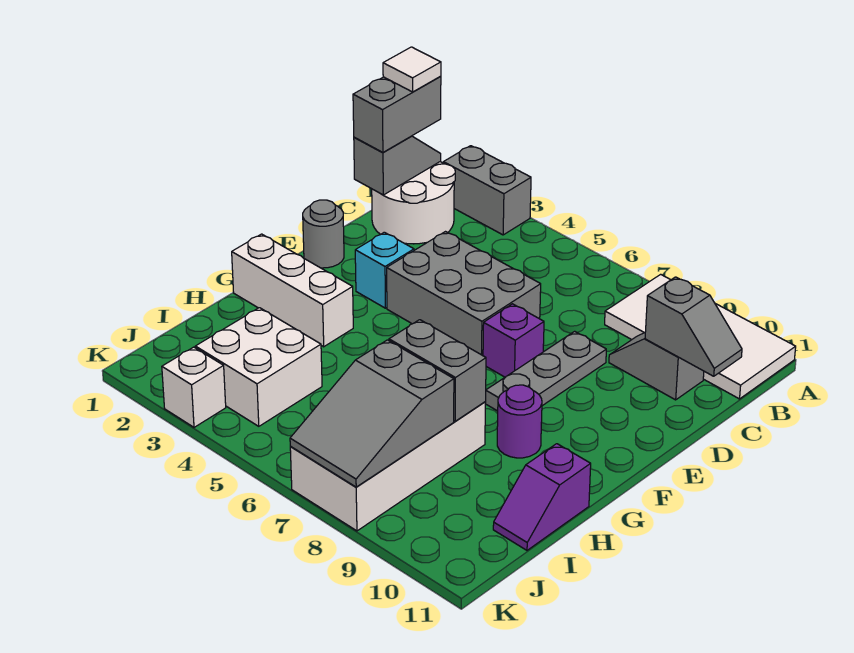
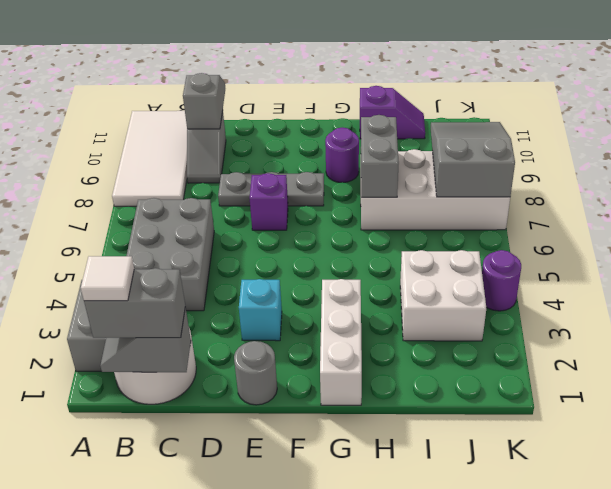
grey brick D4:E6 level 1 -> grey brick B4:C6 level 1
grey slope I7:K8 level 2 top I -> grey slope J7:K9 level 2 top 7
white brick K3 level 1 -> none
none -> purple round brick K4 level 1

